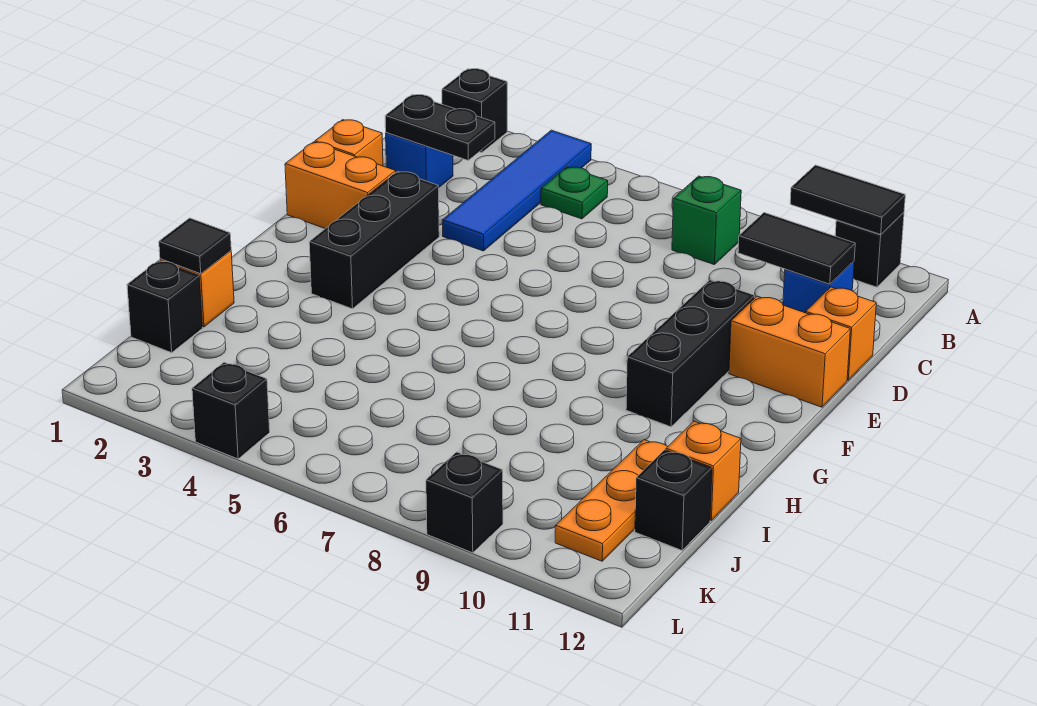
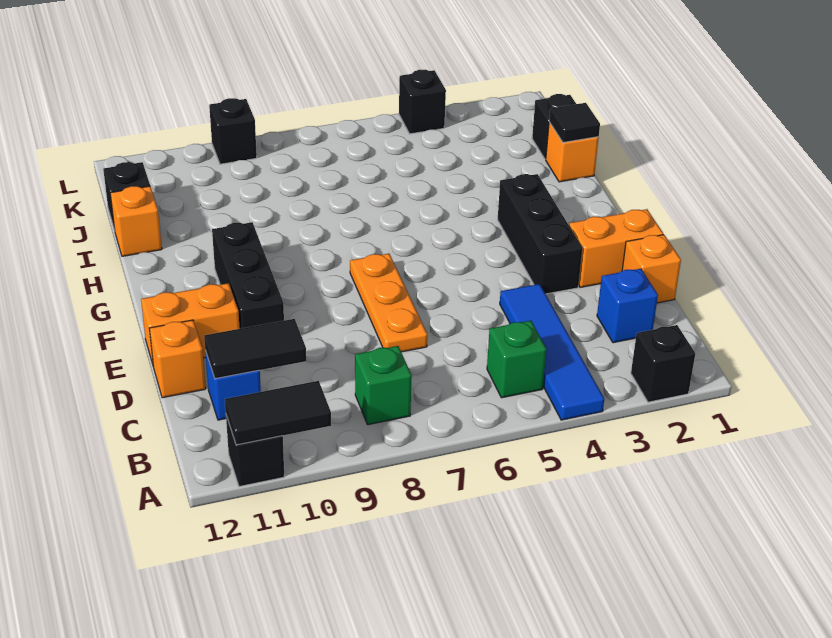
green plate B5 level 1 -> green brick B5 level 1
black plate C2:C3 level 2 -> none
orange plate I11:K11 level 1 -> orange plate D7:F7 level 1

